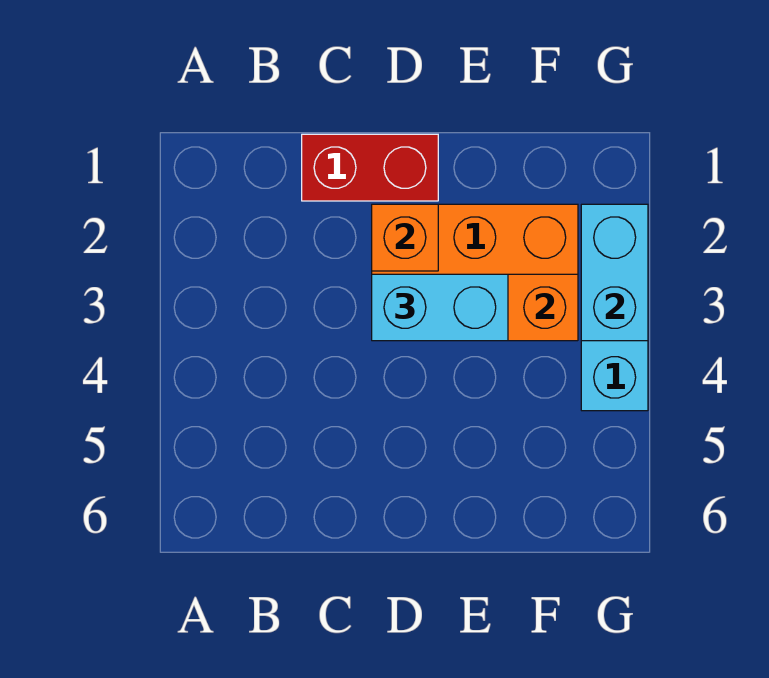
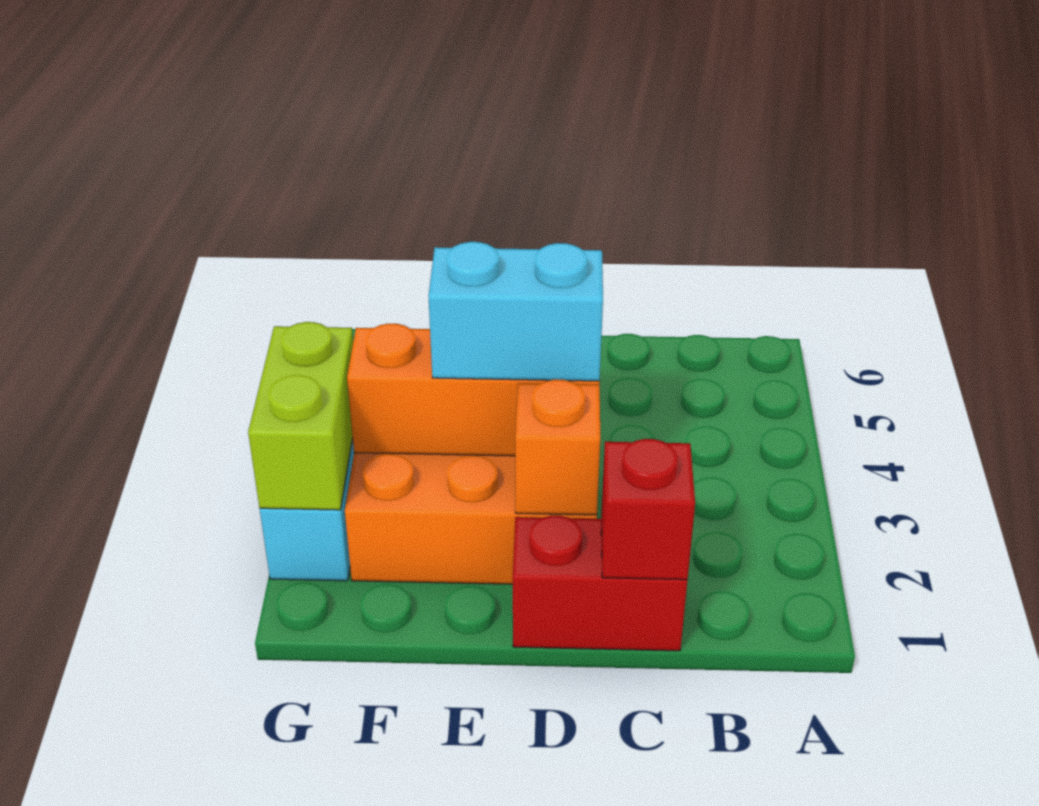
none -> red brick C1 level 2
cyan brick G2:G3 level 2 -> lime brick G2:G3 level 2

